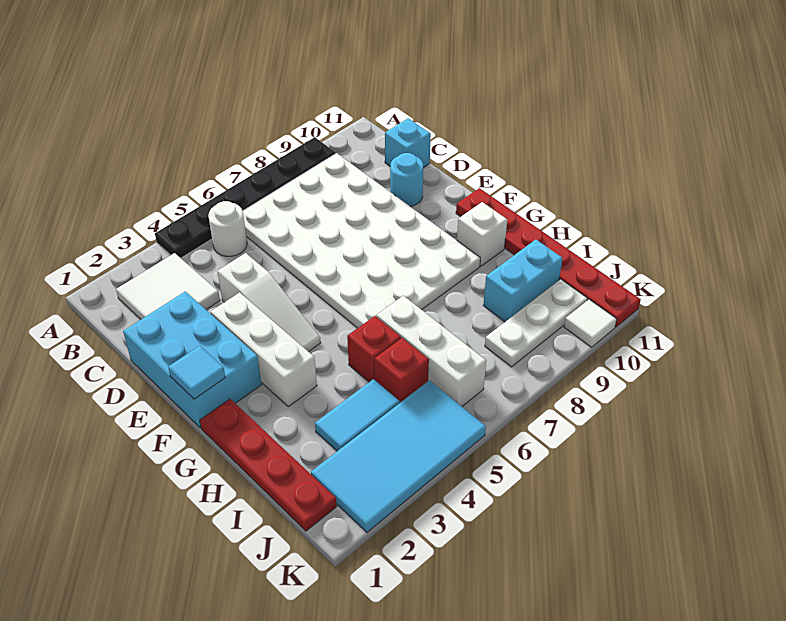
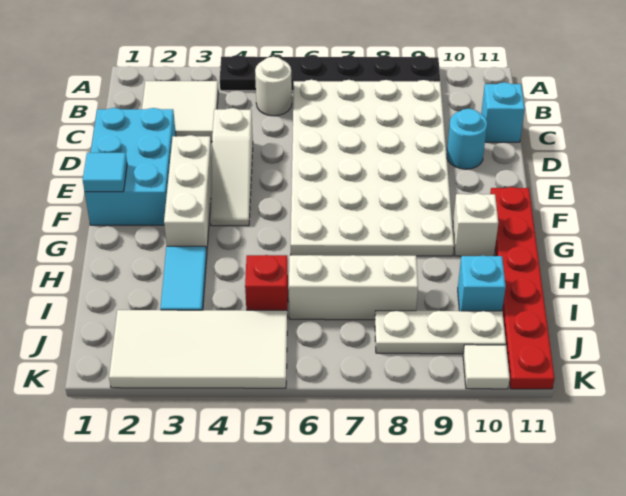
red plate G1:J1 level 1 -> none
red brick H5 level 1 -> none
white brick H6:J6 level 1 -> white brick I6:I8 level 1
cyan tile I3:I4 level 1 -> cyan tile H3:I3 level 1
cyan brick I9:I10 level 1 -> cyan brick I10 level 1
cyan tile J2:K5 level 1 -> white tile J2:K5 level 1

